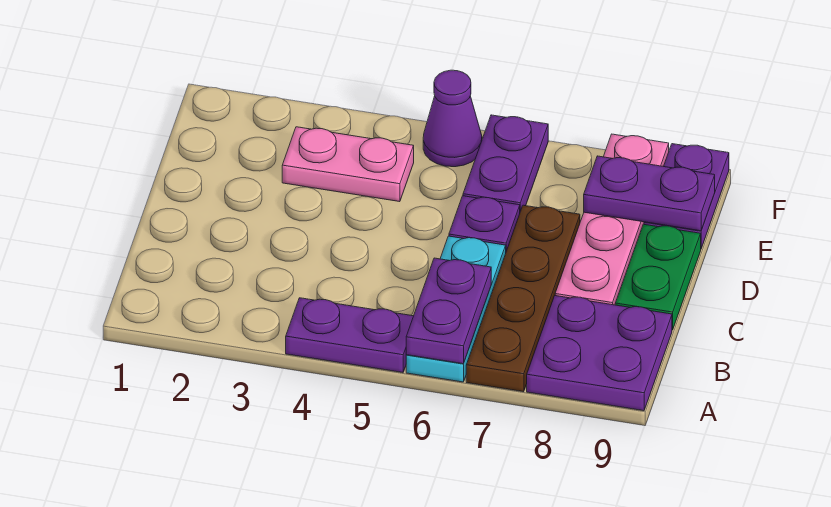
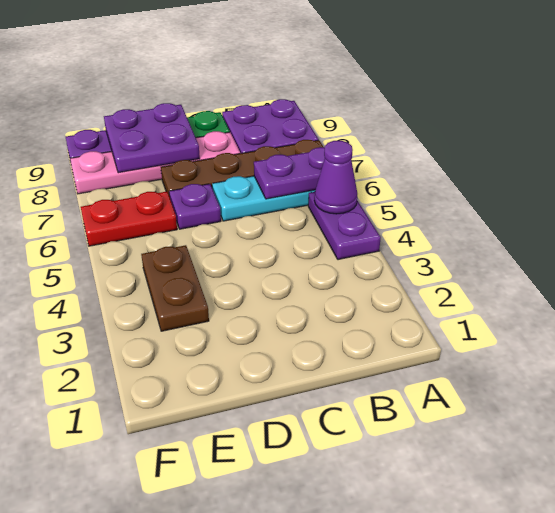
pink plate E3:E4 level 1 -> brown plate E3:E4 level 1
purple plate E6:F6 level 1 -> red plate E6:F6 level 1
purple plate E8:E9 level 2 -> purple plate D8:E9 level 2
purple cone F5 level 1 -> purple cone A5 level 2

